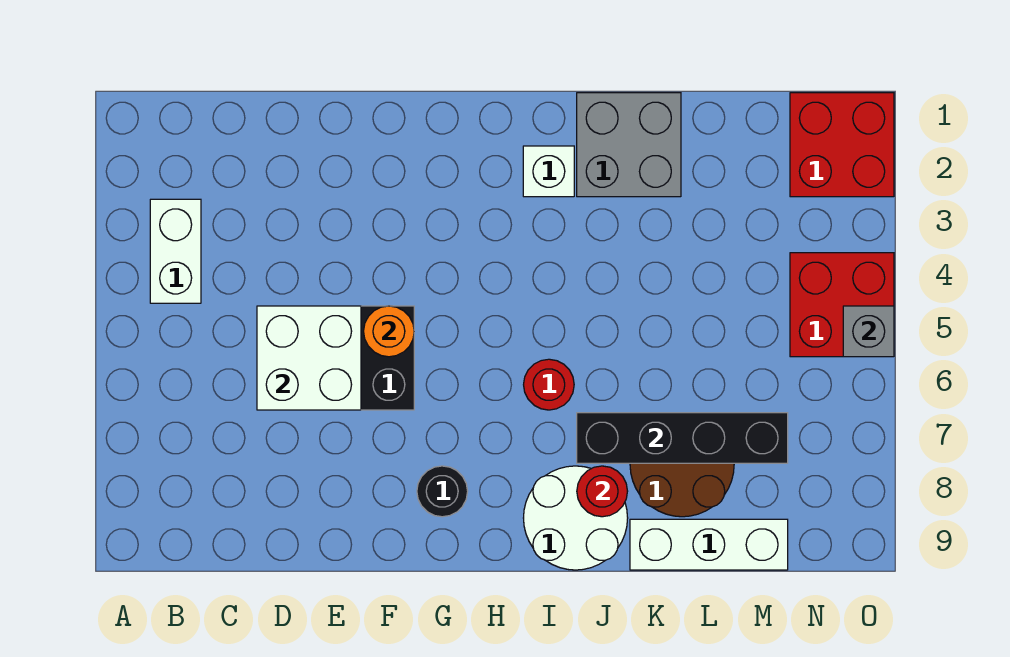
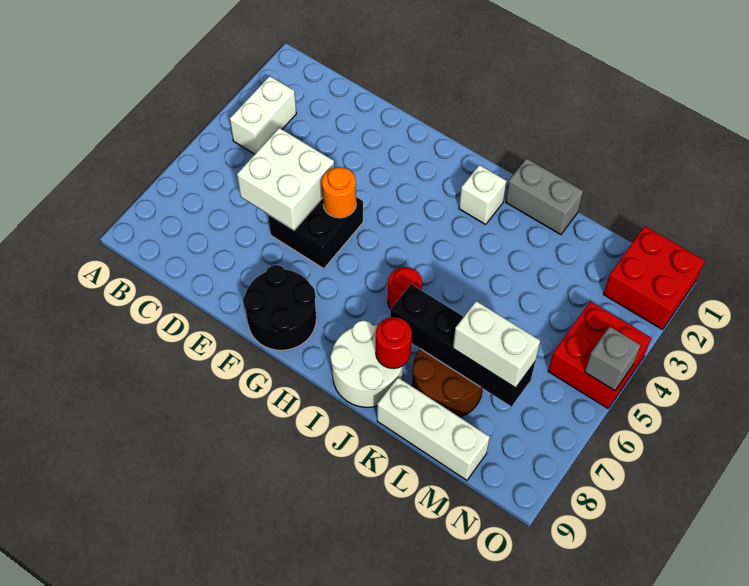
black round brick G8 level 1 -> black round brick F8:G9 level 1
grey brick J1:K2 level 1 -> grey brick J1:K1 level 1
none -> white brick L7:M7 level 3

